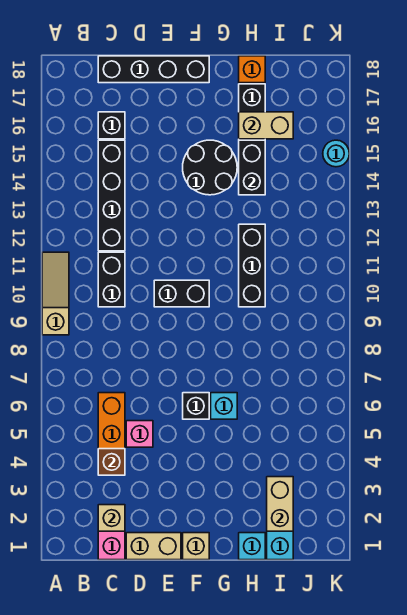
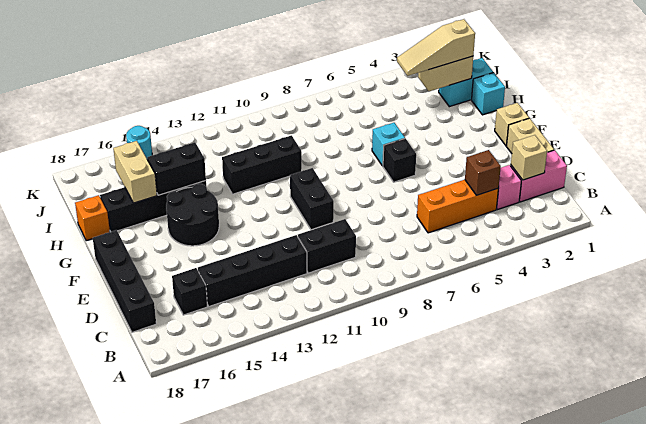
tan slope A9:A11 level 1 top 9 -> tan slope I2:I4 level 3 top 2
pink brick D5 level 1 -> pink brick C3 level 1

